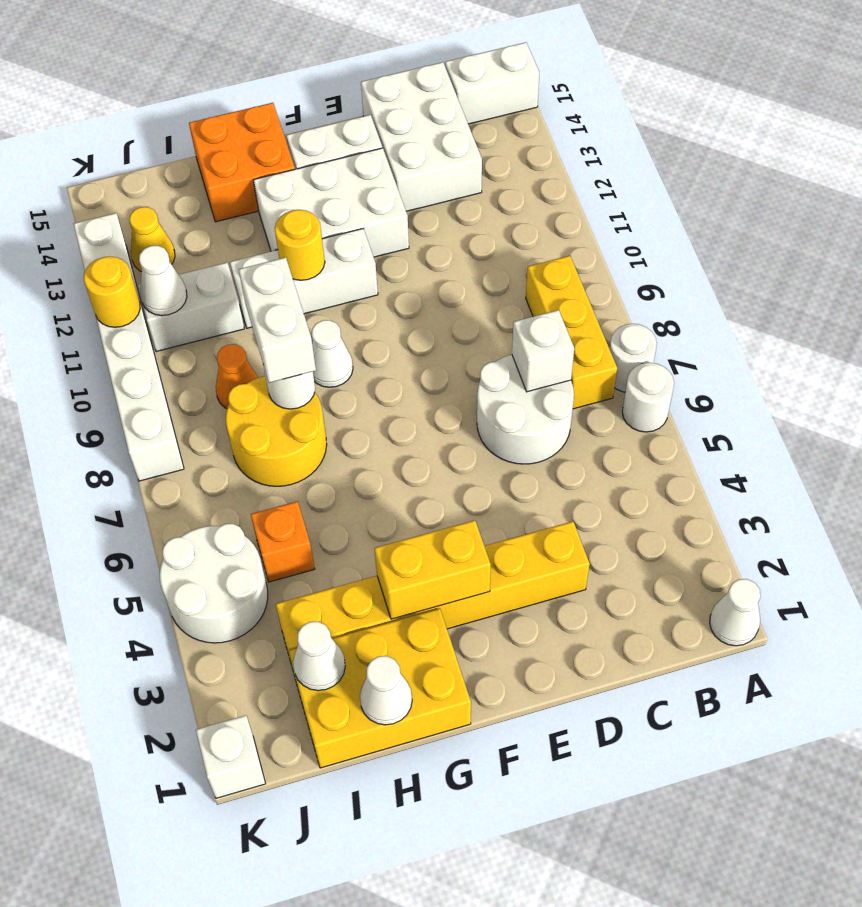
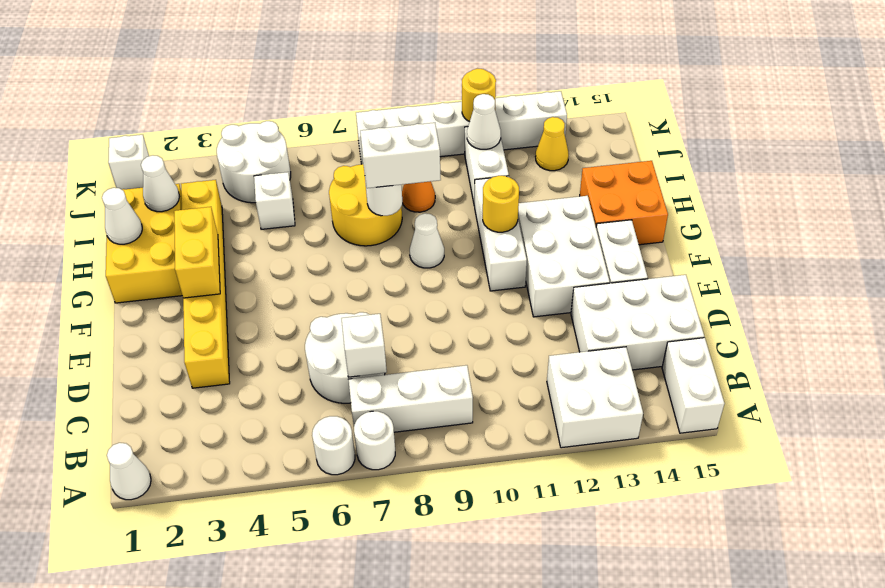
none -> white brick A12:B13 level 1
yellow brick B7:B9 level 1 -> white brick B7:B9 level 1
orange brick I5 level 1 -> white brick I5 level 1

